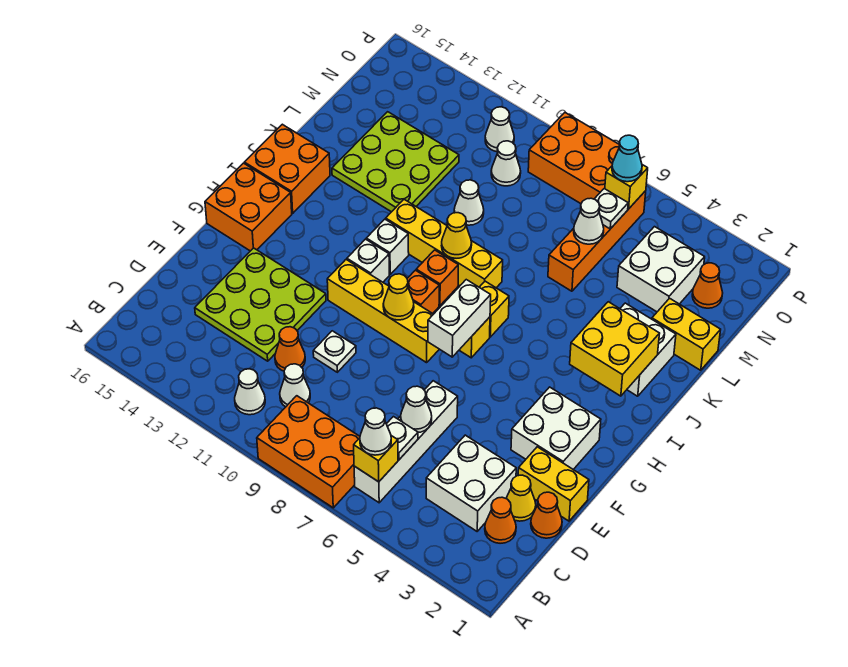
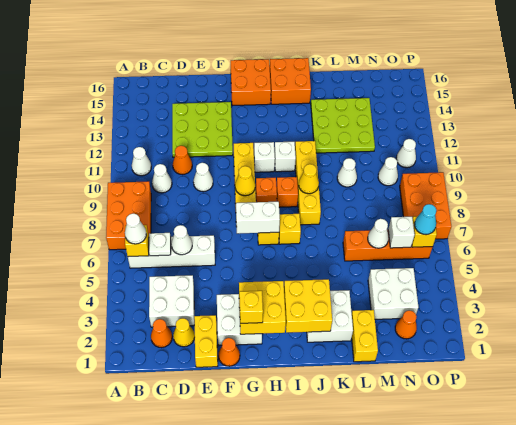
orange cone D1 level 1 -> orange cone F1 level 1
white plate E10 level 1 -> white cone E10 level 1
none -> yellow brick G2:H3 level 2
none -> yellow brick G2 level 3
white plate N6 level 2 -> white brick N6 level 2

